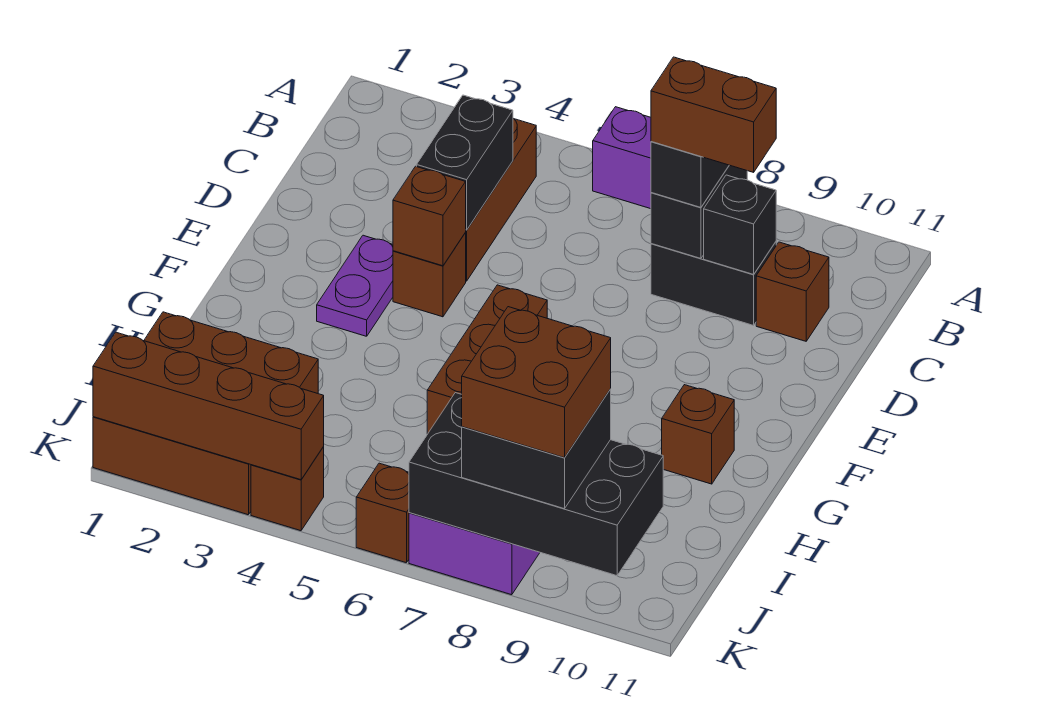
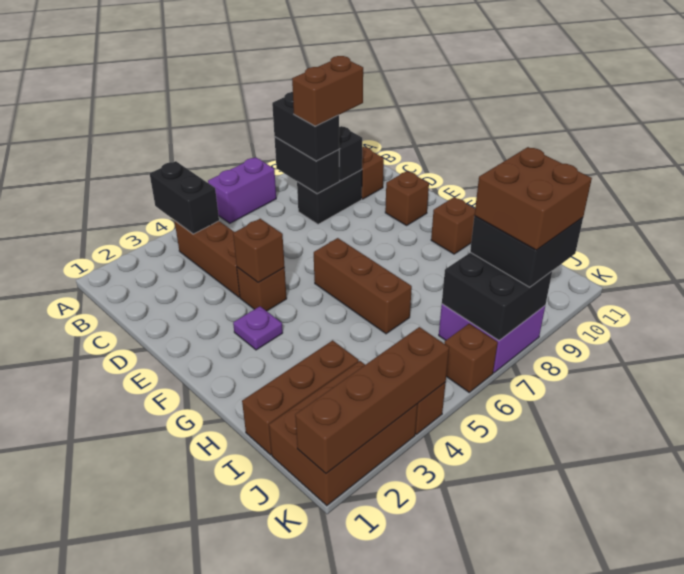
black brick C4:D4 level 2 -> black brick A4:B4 level 2
purple plate E3:F3 level 1 -> purple plate F3 level 1
none -> brown brick E10 level 1
black brick J7:K10 level 2 -> black brick J7:K8 level 2

